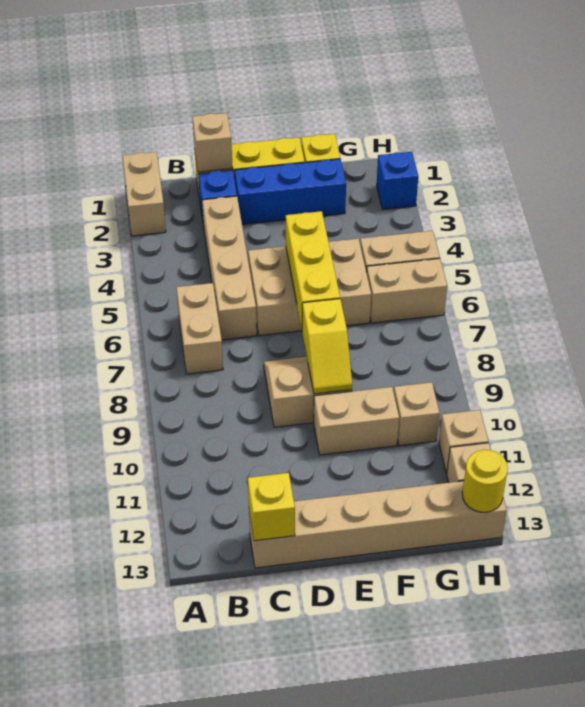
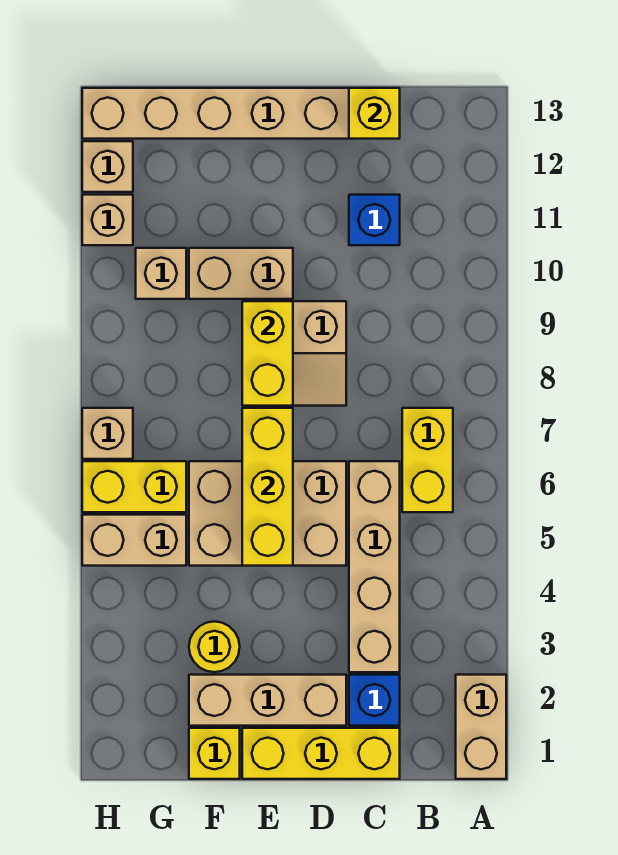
tan brick B6:B7 level 1 -> yellow brick B6:B7 level 1
tan brick C1 level 2 -> tan brick H7 level 1
blue brick D2:F2 level 1 -> tan brick D2:F2 level 1
yellow slope E8:E9 level 2 top 8 -> yellow brick E8:E9 level 2
tan brick G6:H6 level 1 -> yellow brick G6:H6 level 1
blue brick H2 level 1 -> blue brick C11 level 1
yellow round brick H13 level 2 -> yellow round brick F3 level 1

